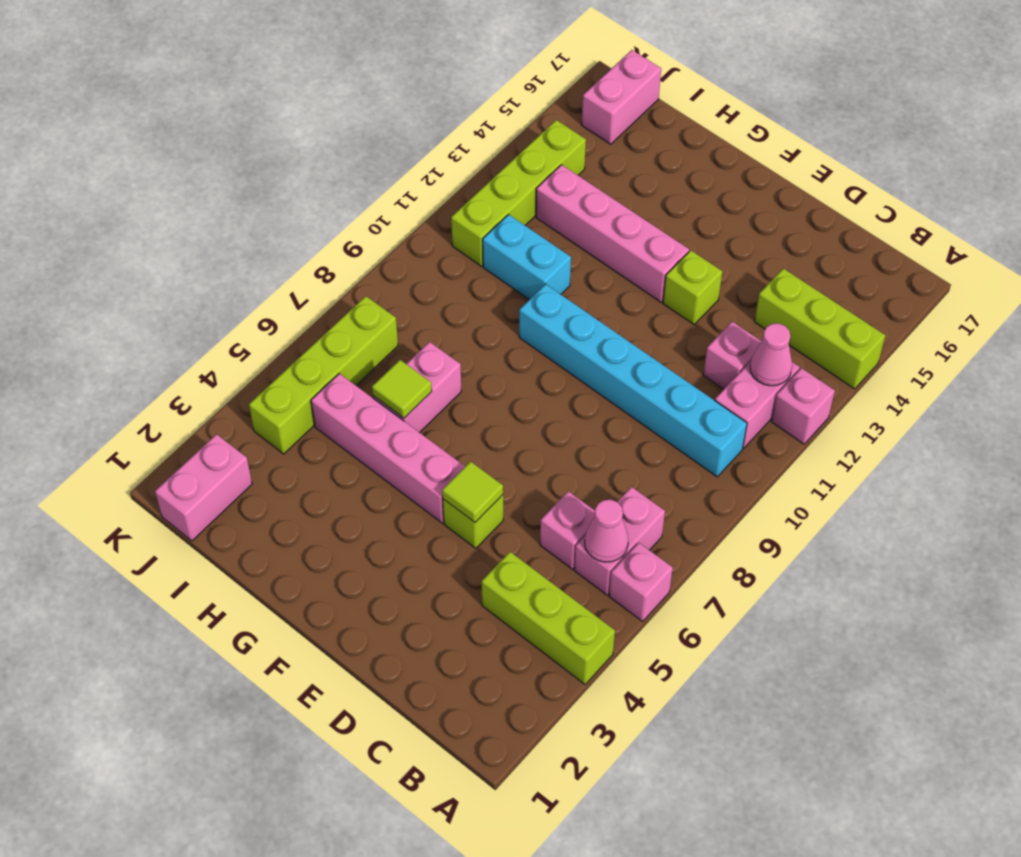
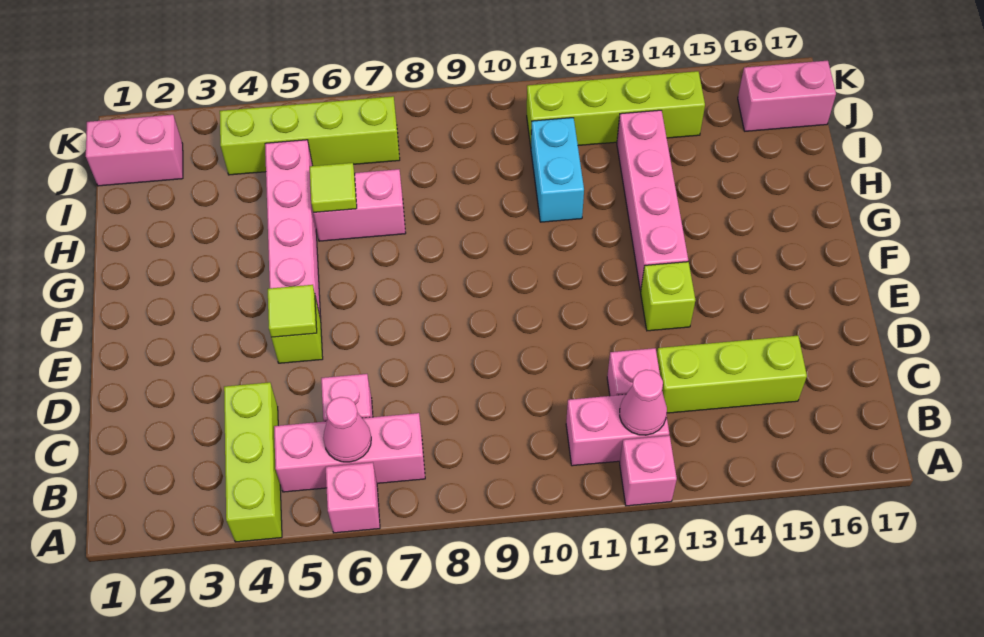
lime brick A14:C14 level 1 -> lime brick C13:C15 level 1
pink brick B6:B7 level 1 -> pink brick B5:B7 level 1
cyan brick B10:G10 level 1 -> none

